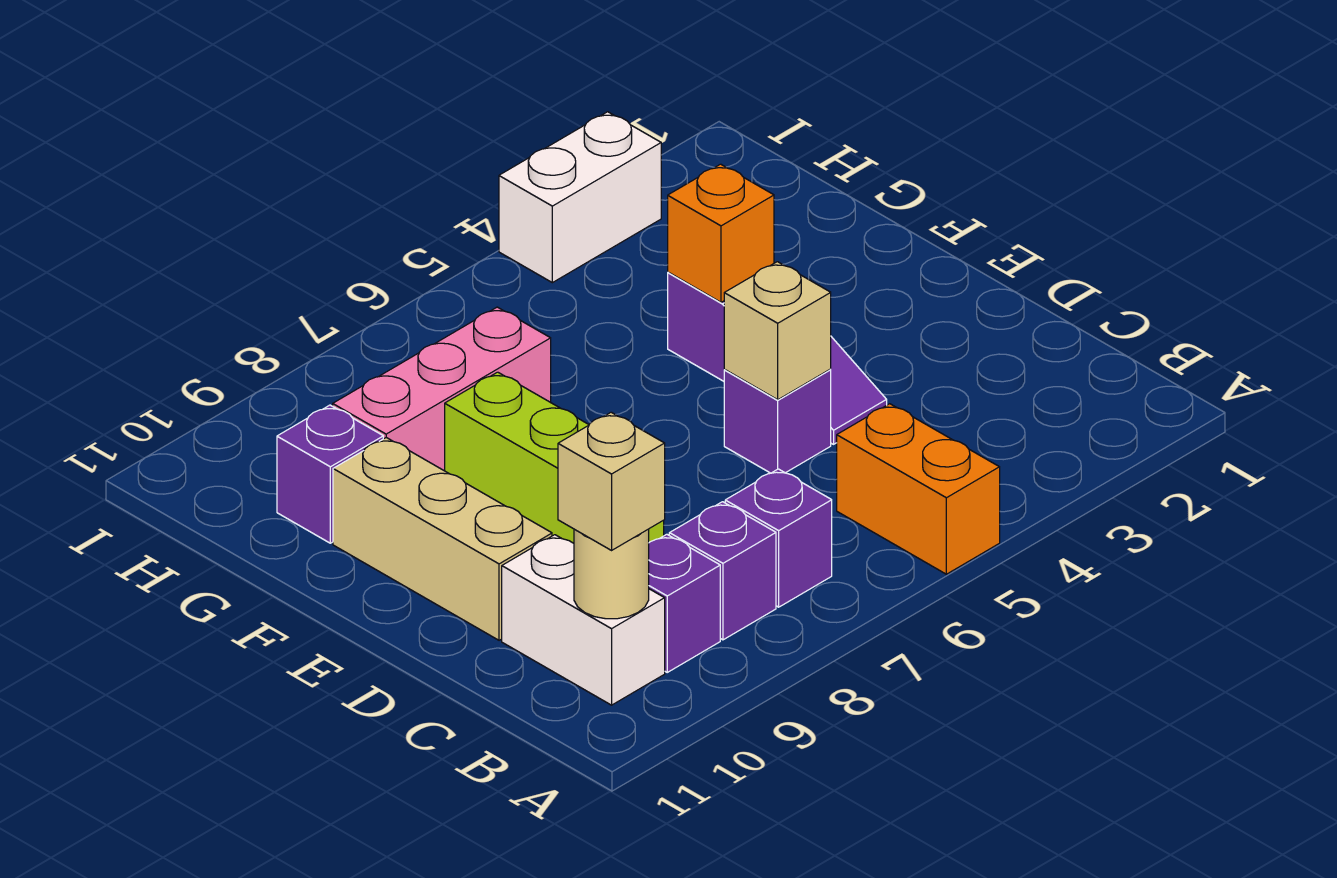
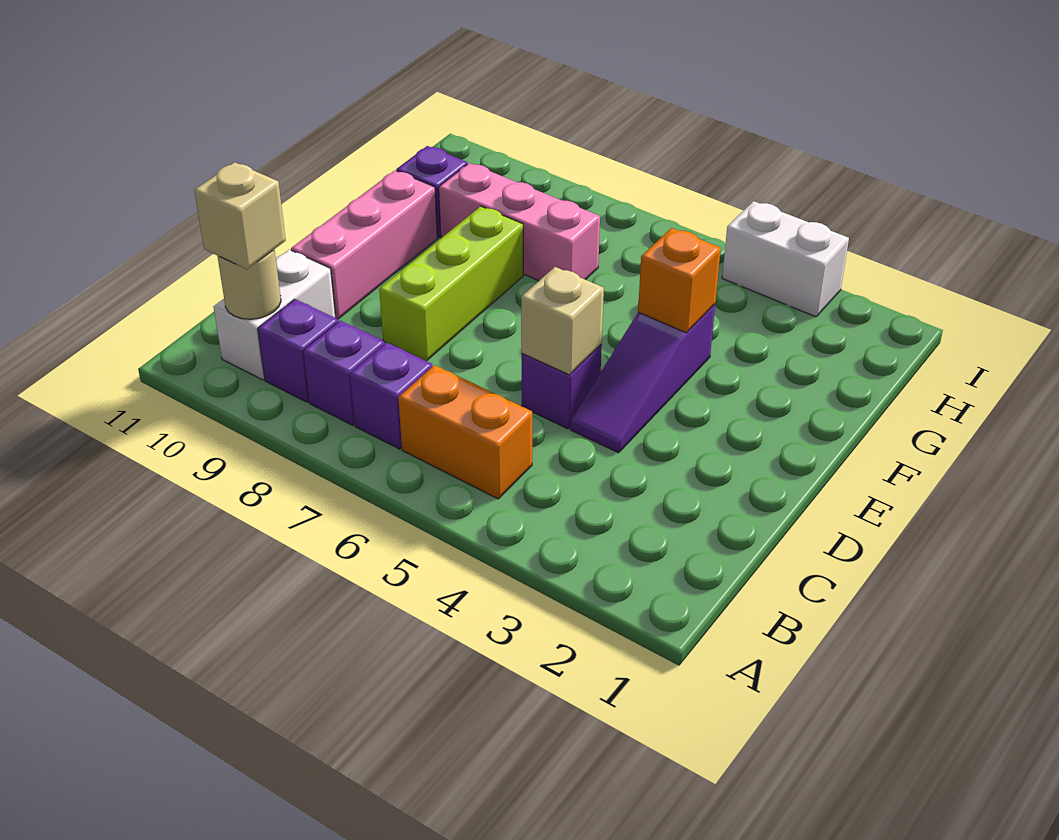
orange brick A5:B5 level 1 -> orange brick B5:B6 level 1
tan brick D10:F10 level 1 -> pink brick D10:F10 level 1

